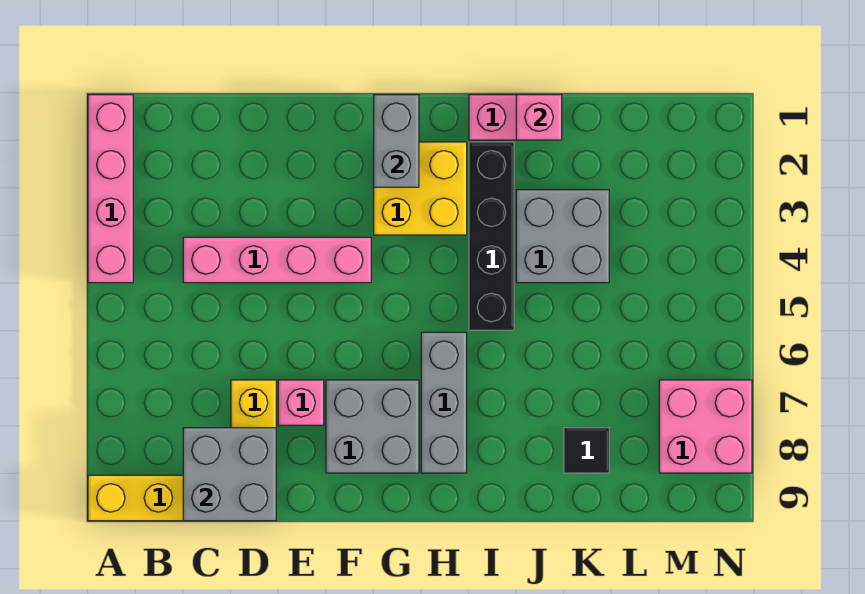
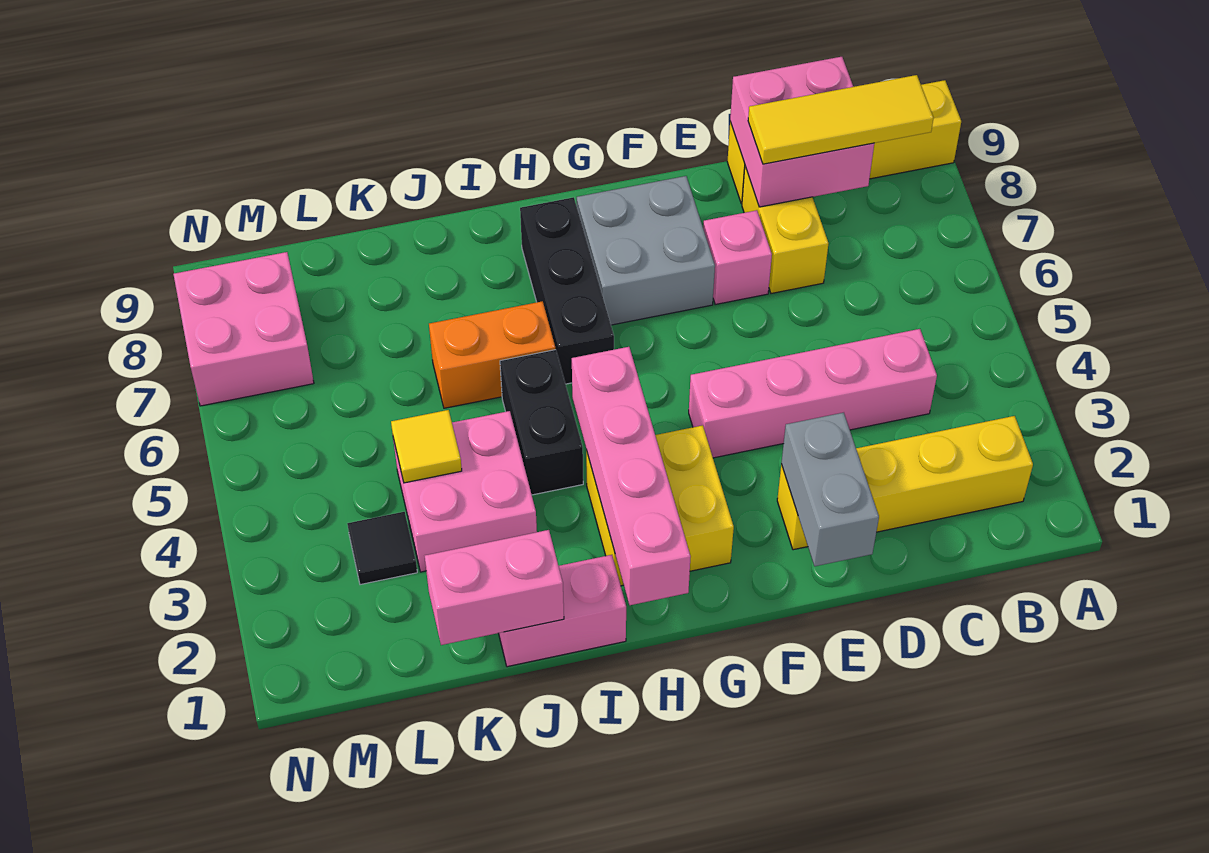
pink brick A1:A4 level 1 -> pink brick H1:H4 level 2
none -> yellow brick B2:E2 level 1
none -> yellow tile B8:D8 level 3
grey brick C8:D9 level 2 -> pink brick C8:D9 level 2
grey brick G1:G2 level 2 -> grey brick E1:E2 level 2
grey brick H6:H8 level 1 -> black brick H6:H8 level 1
black brick I2:I5 level 1 -> black brick I4:I5 level 1
none -> orange brick I6:J6 level 1
pink brick J1 level 2 -> pink brick J1:K1 level 2
grey brick J3:K4 level 1 -> pink brick J3:K4 level 1
none -> yellow tile K4 level 2
black tile K8 level 1 -> black tile L3 level 1

